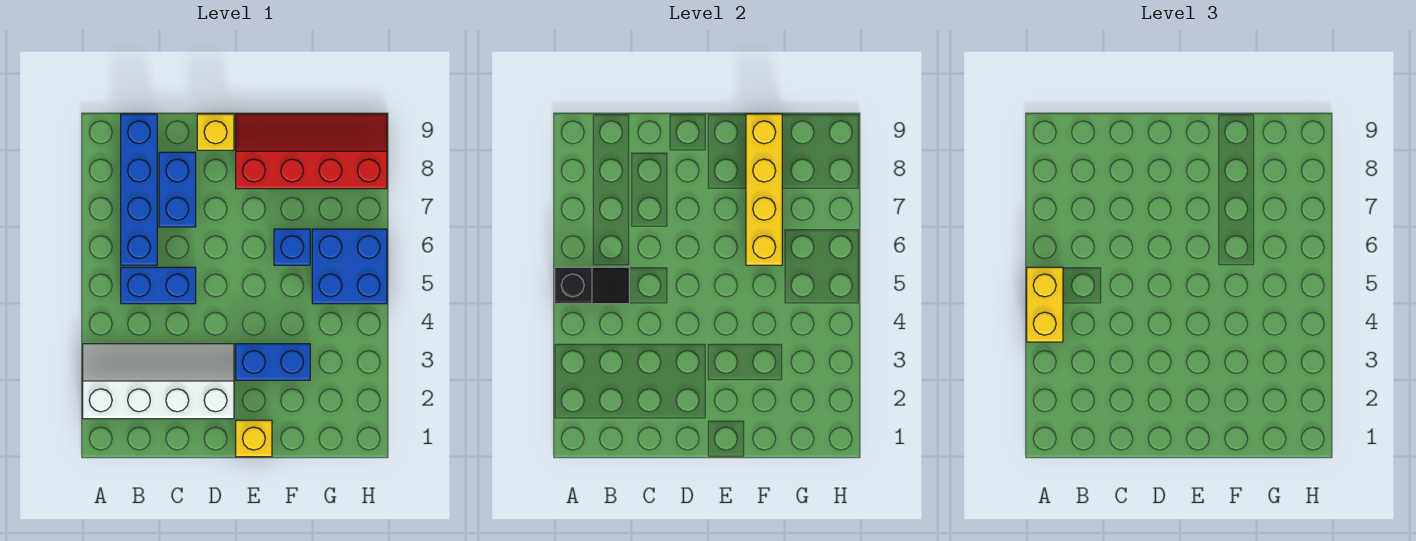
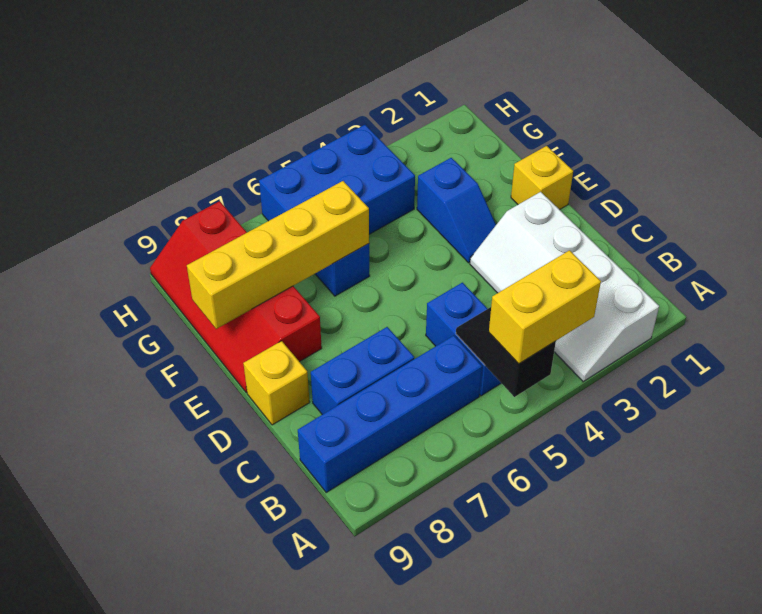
blue brick E3:F3 level 1 -> blue slope E3:F3 level 1 top F
blue brick G5:H6 level 1 -> blue brick G4:H6 level 1

